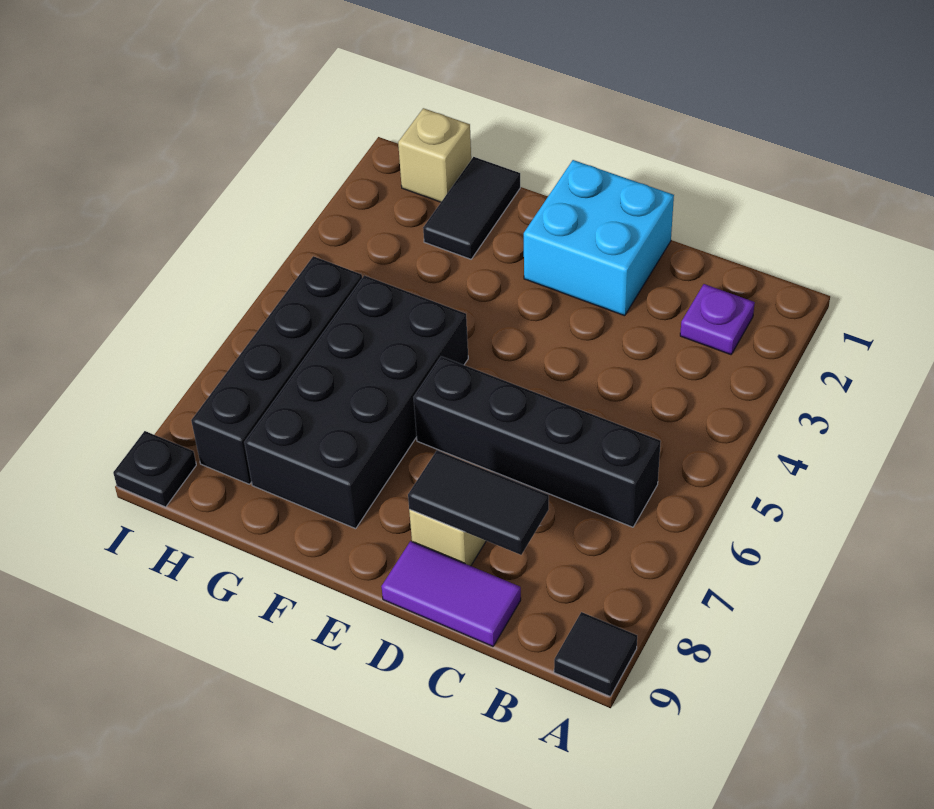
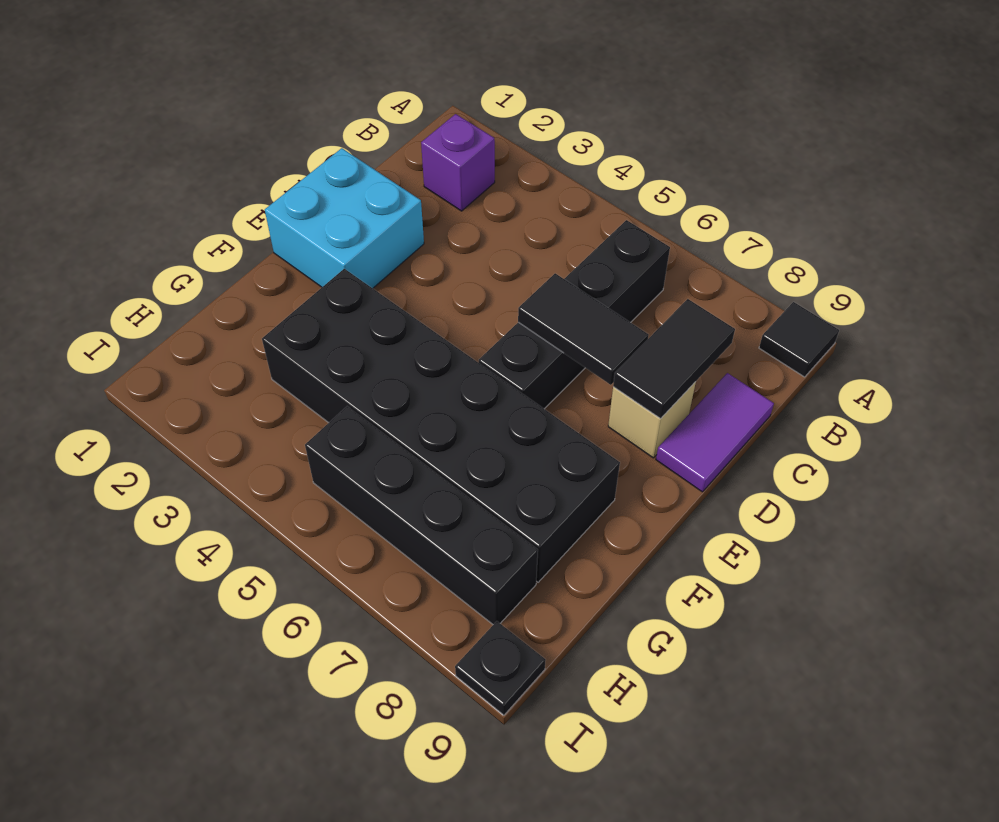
purple plate B2 level 1 -> purple brick B2 level 1
black brick F5:G8 level 1 -> black brick F3:G8 level 1
black tile G1:G2 level 1 -> black tile D6:D7 level 2
tan brick H1 level 1 -> none

